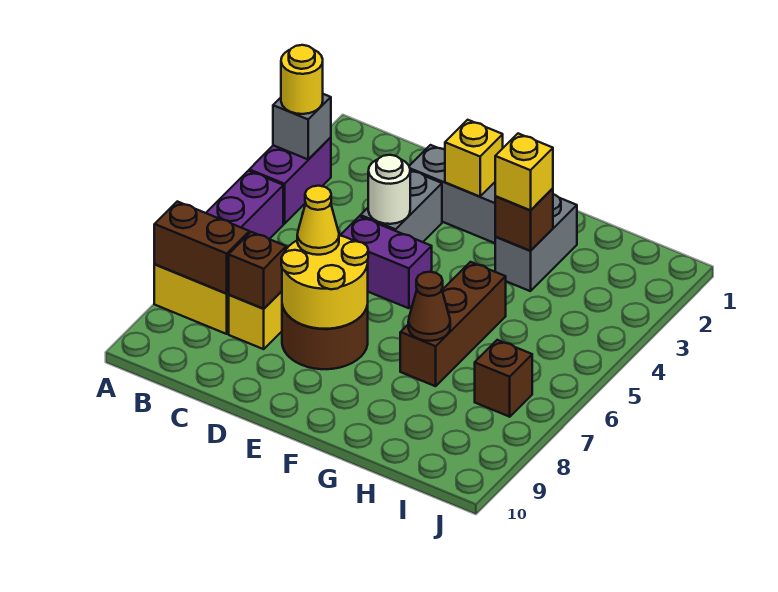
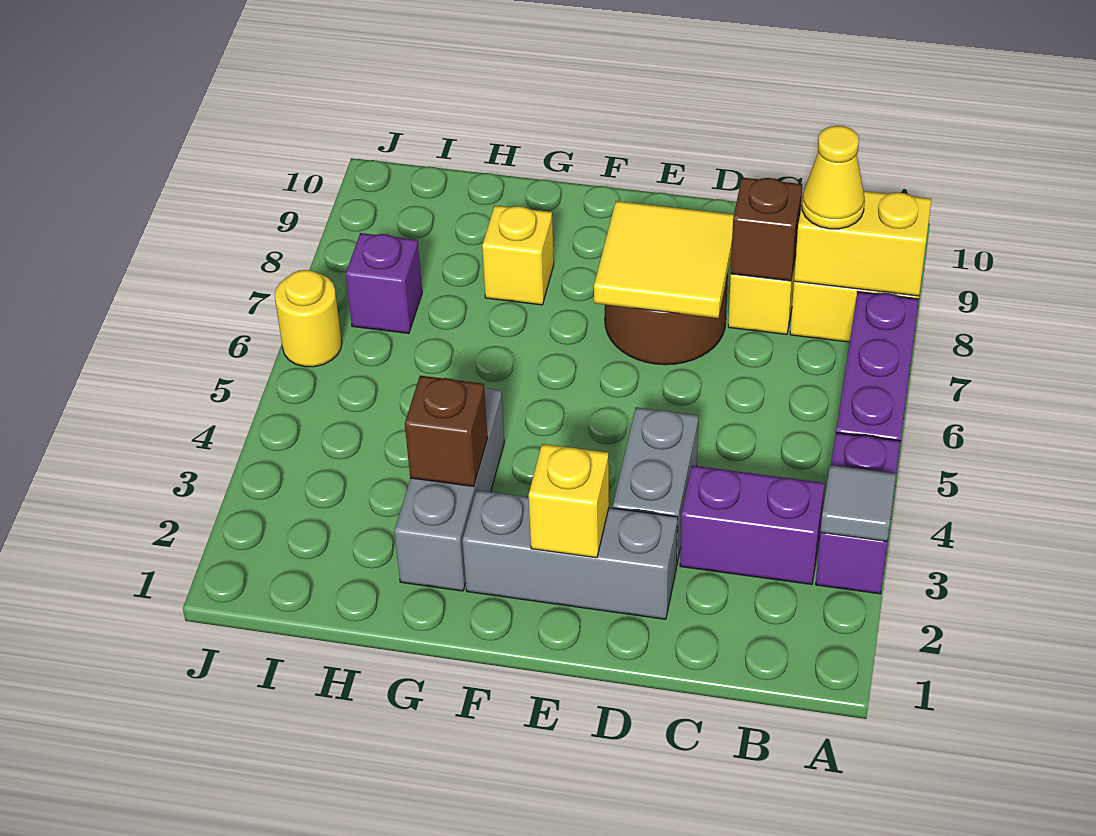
grey brick A3 level 2 -> grey tile A3 level 2
yellow round brick A3 level 3 -> yellow round brick J6 level 1
brown brick A8:B8 level 2 -> yellow brick A8:B8 level 2
white round brick D4 level 2 -> none
purple brick D5:E5 level 1 -> purple brick B3:C3 level 1
yellow round brick D7:E8 level 2 -> yellow tile D7:E8 level 2
yellow cone D7 level 3 -> yellow cone B8 level 3
grey brick G2:G3 level 1 -> grey brick G2:G4 level 1
yellow brick G3 level 3 -> yellow brick G8 level 1
brown brick G5:G7 level 1 -> none
brown cone G7 level 2 -> none
brown brick I7 level 1 -> purple brick I7 level 1

